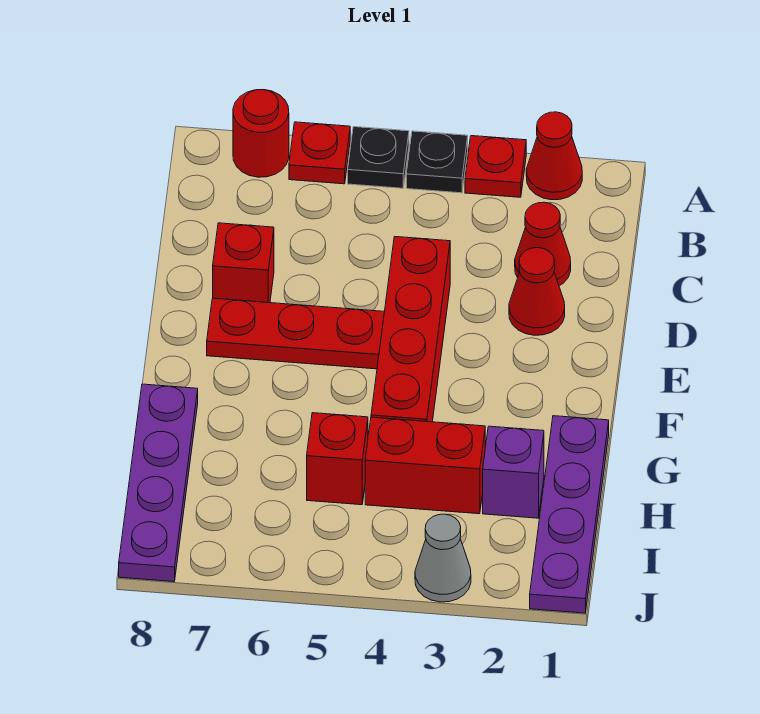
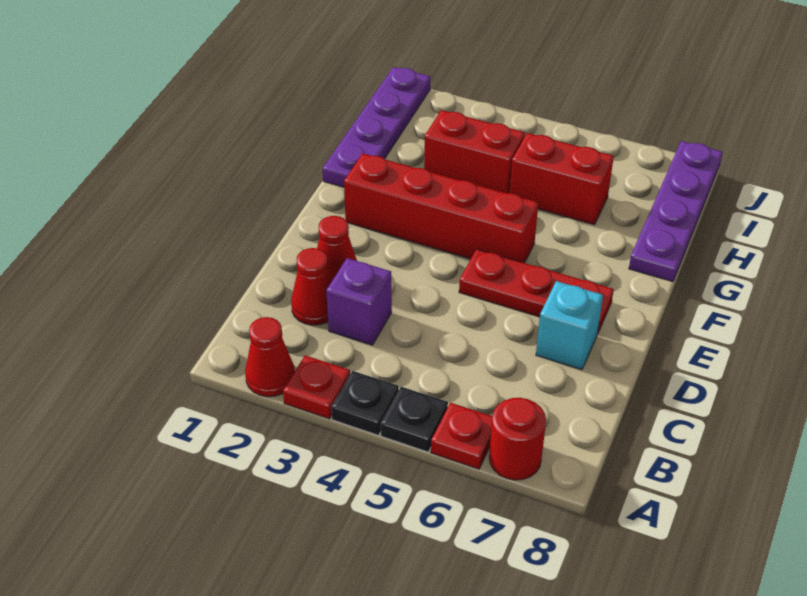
red brick D4:G4 level 1 -> red brick F2:F5 level 1
red brick D7 level 1 -> cyan brick D7 level 1
purple brick H2 level 1 -> purple brick C3 level 1
red brick H5 level 1 -> red brick H5:H6 level 1
grey cone J3 level 1 -> none

